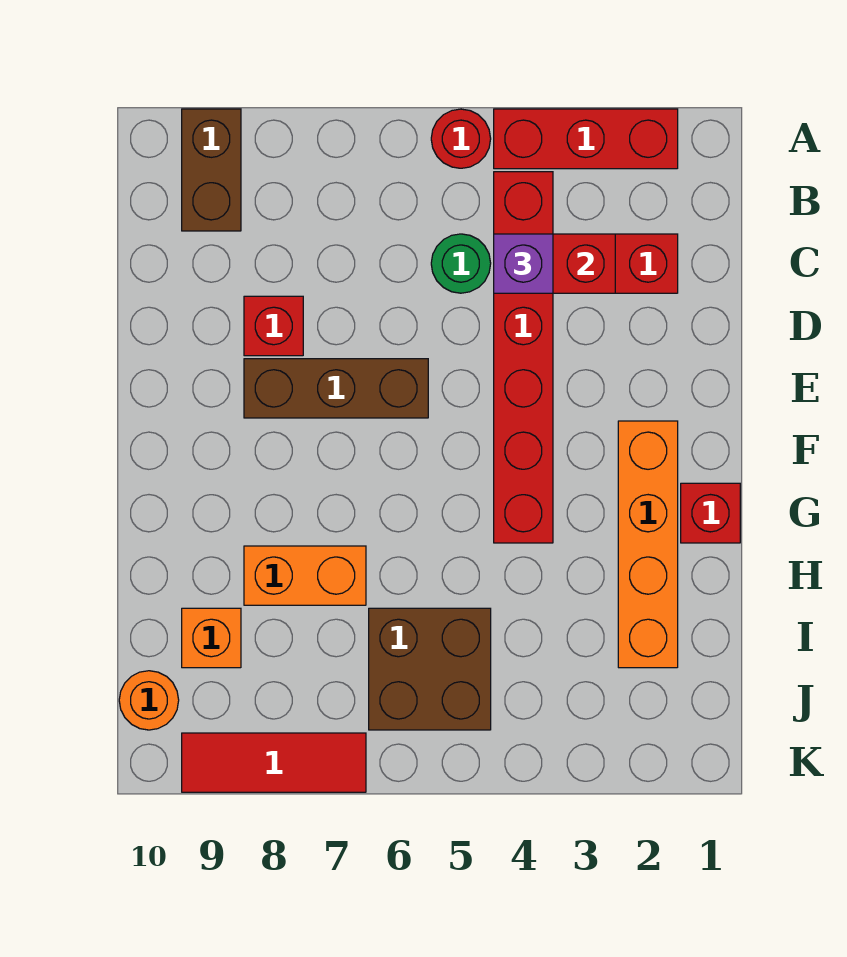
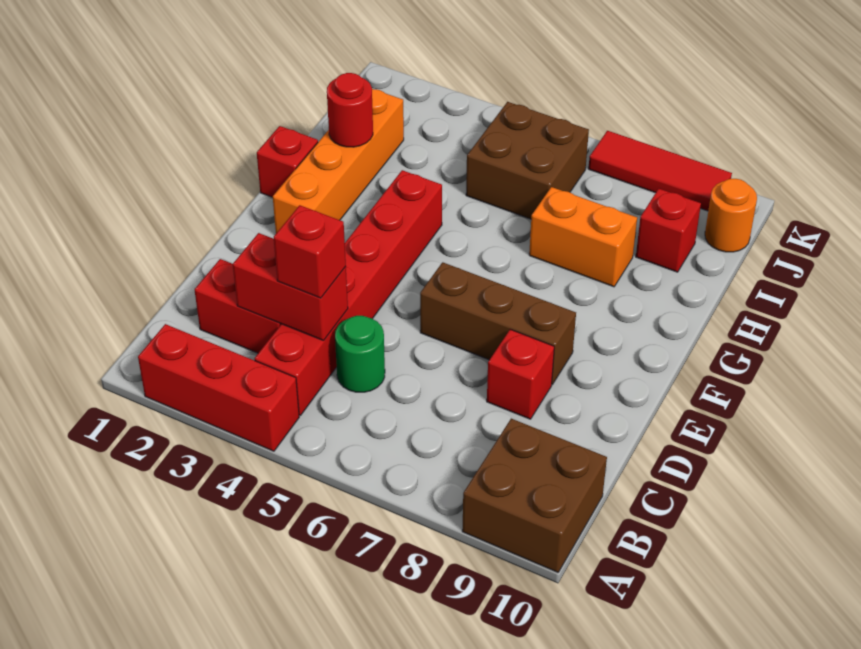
red round brick A5 level 1 -> red round brick H2 level 2
brown brick A9:B9 level 1 -> brown brick A9:B10 level 1
purple brick C4 level 3 -> red brick C4 level 3
orange brick I9 level 1 -> red brick I9 level 1

